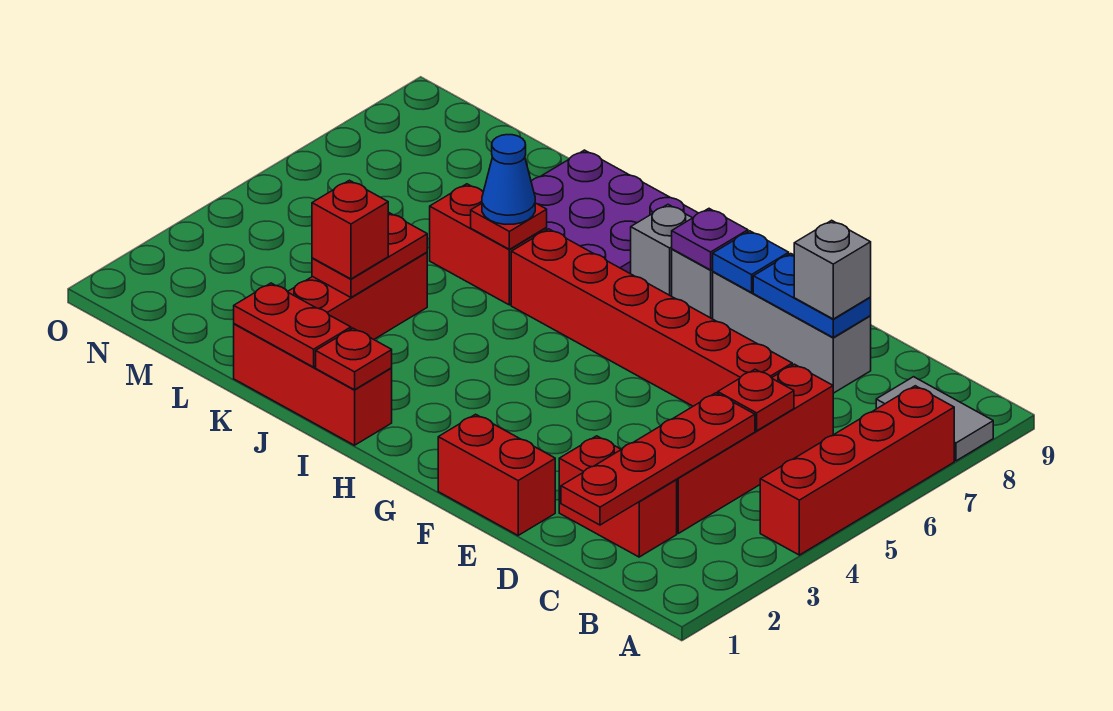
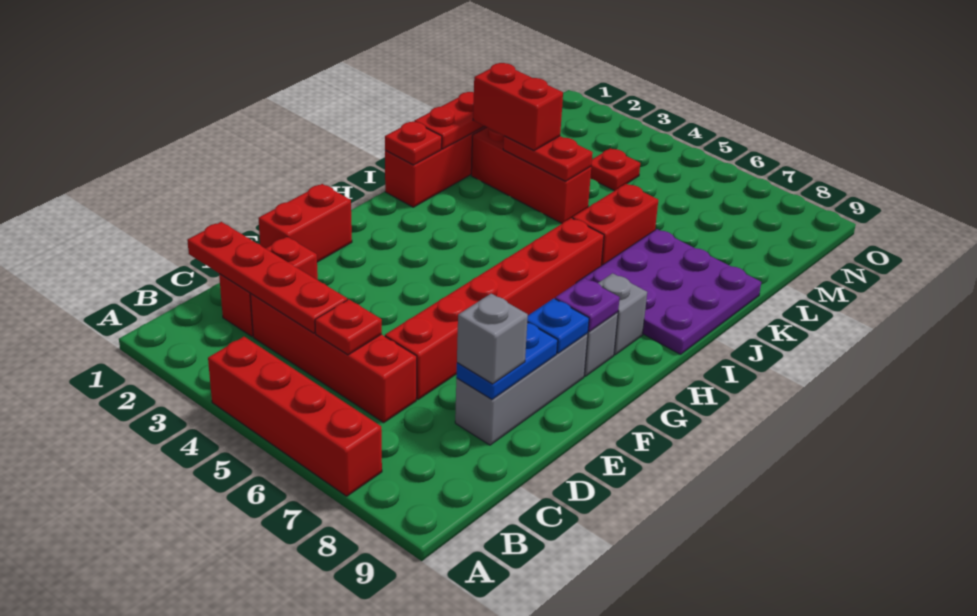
grey tile A8:B8 level 1 -> none
red plate J6 level 2 -> red plate M4 level 1
blue cone J6 level 3 -> none
red brick K3 level 3 -> red brick K2:K3 level 3

